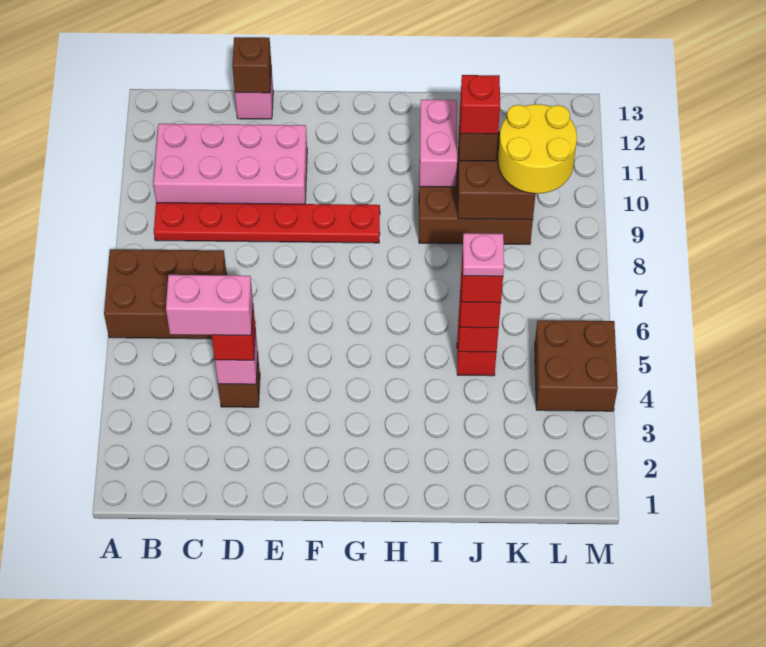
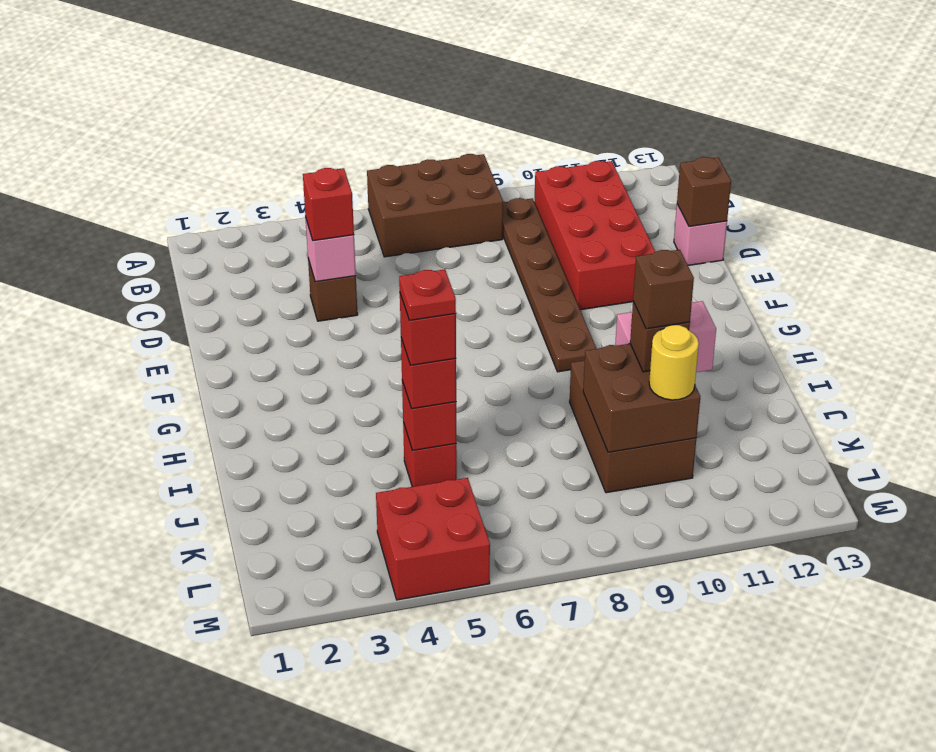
brown brick A6:C7 level 1 -> brown brick A6:B8 level 1
red plate B9:G9 level 1 -> brown plate B9:G9 level 1
pink brick B10:E11 level 1 -> red brick B10:E11 level 1
pink brick C4:D4 level 4 -> none
pink plate J5 level 5 -> red plate J5 level 5
red brick J10 level 4 -> brown brick J10 level 4
yellow round brick K9:L10 level 3 -> yellow round brick K10 level 3
brown brick L4:M5 level 1 -> red brick L4:M5 level 1

